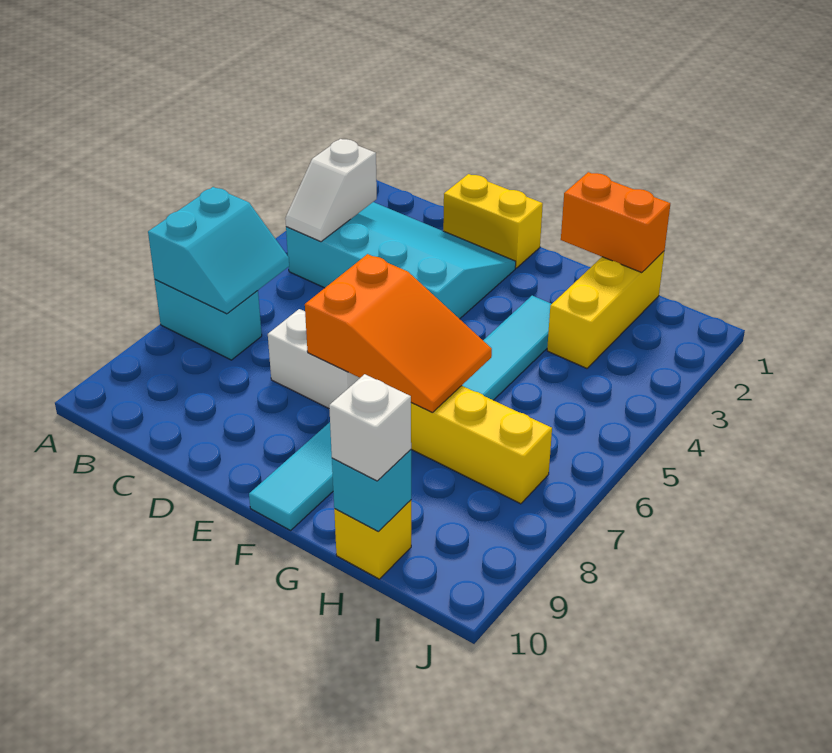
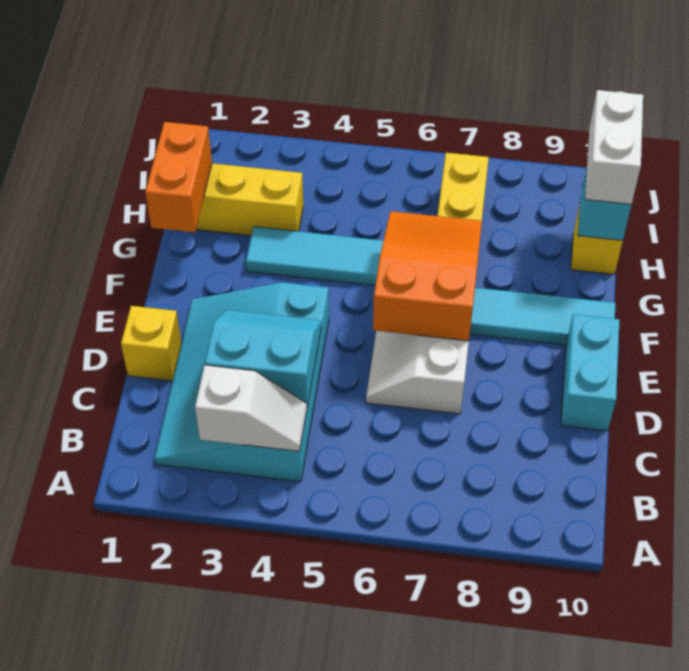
cyan slope A6:B7 level 2 top A -> cyan slope C3:D4 level 2 top C
cyan brick A7:B7 level 1 -> cyan brick D10:E10 level 1
yellow brick D1:E1 level 1 -> yellow brick D1 level 1
white brick H10 level 3 -> white brick H10:I10 level 3

